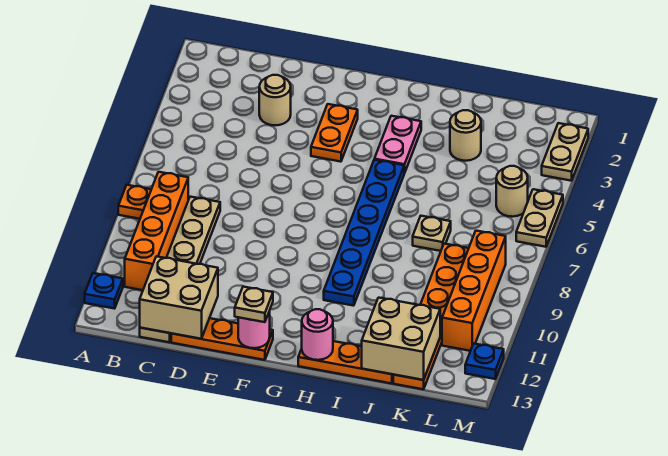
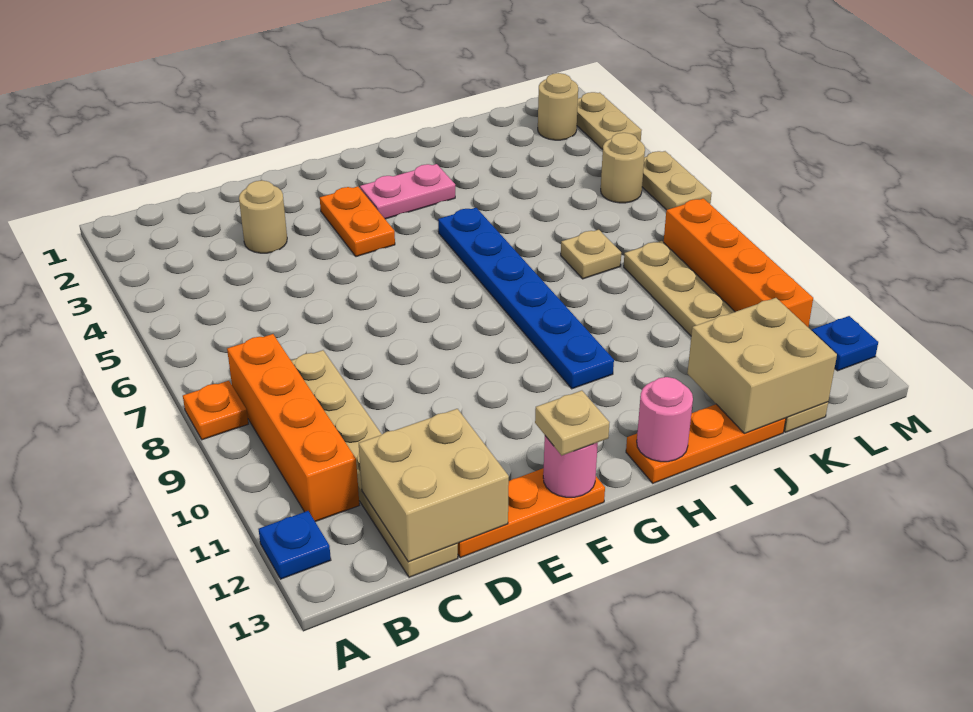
pink plate H3:H4 level 1 -> pink plate G3:H3 level 1
tan round brick J3 level 1 -> tan round brick L2 level 1
orange plate K8:K13 level 1 -> tan plate K8:K13 level 1

